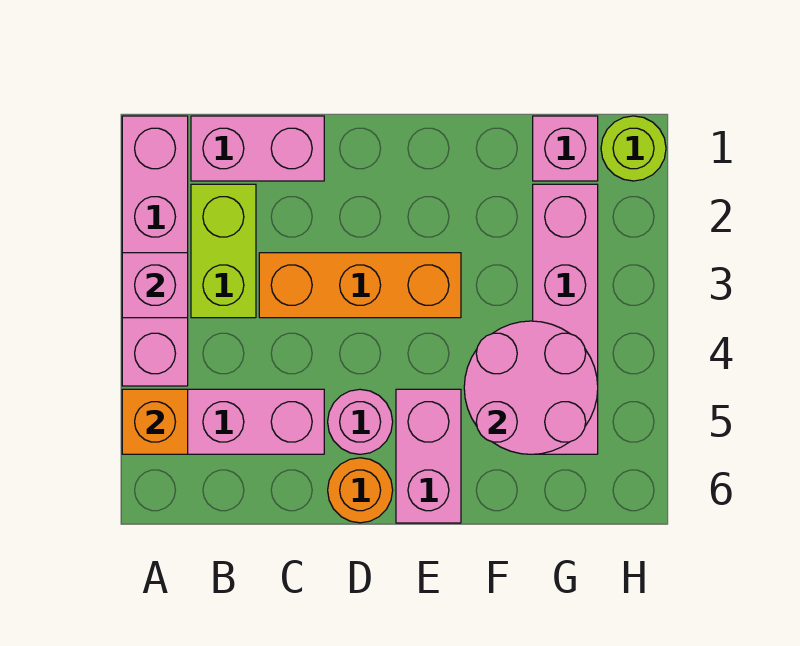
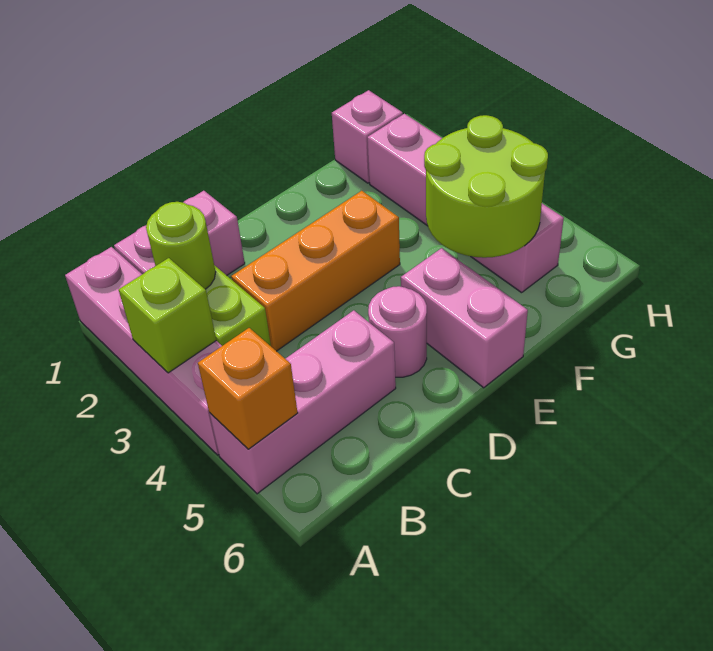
pink brick A3 level 2 -> lime brick A3 level 2
orange round brick D6 level 1 -> none
pink round brick F4:G5 level 2 -> lime round brick F4:G5 level 2
lime round brick H1 level 1 -> lime round brick B2 level 2

